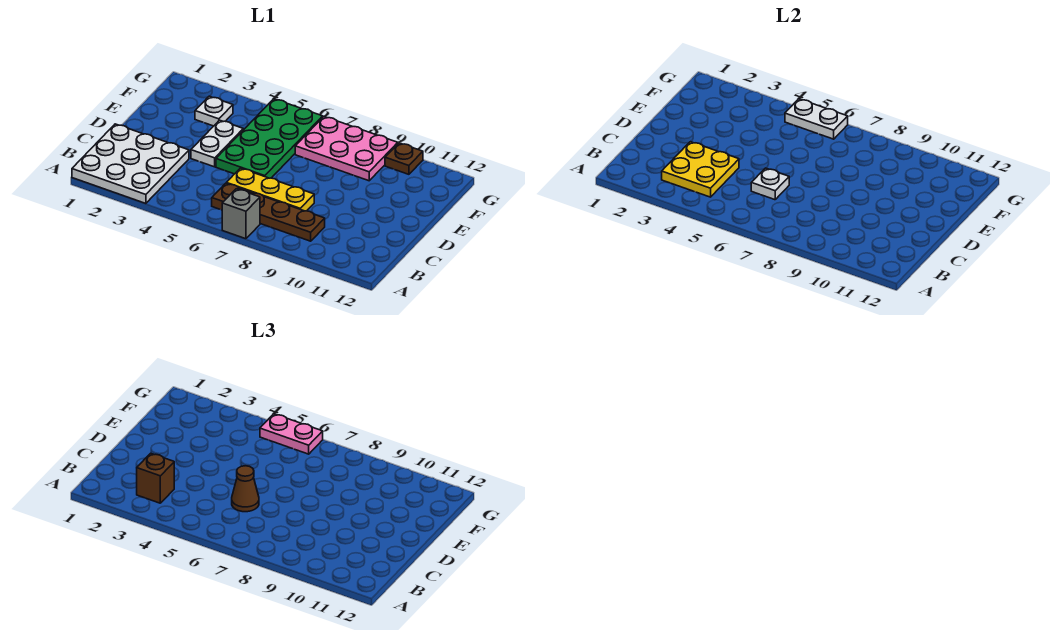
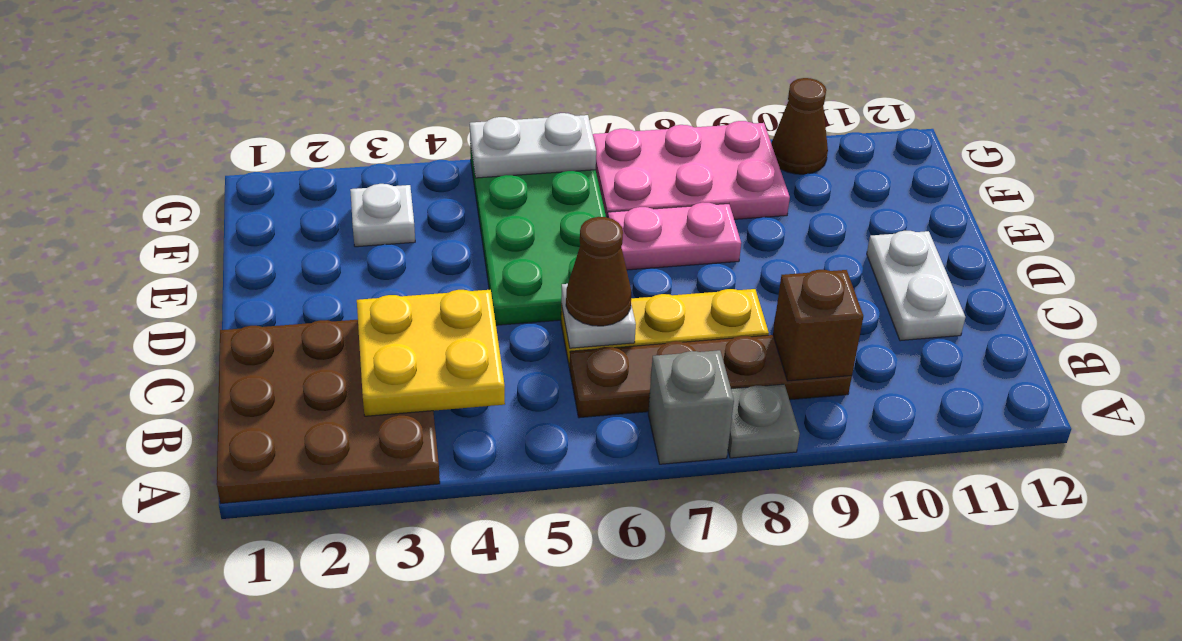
white plate A1:C3 level 1 -> brown plate A1:C3 level 1
none -> grey plate A8 level 1
brown brick B3 level 3 -> brown brick B9 level 2
white plate D4:E4 level 1 -> white plate C11:D11 level 1
pink plate G5:G6 level 3 -> pink plate E7:E8 level 1
brown plate G10 level 1 -> brown cone G10 level 1

